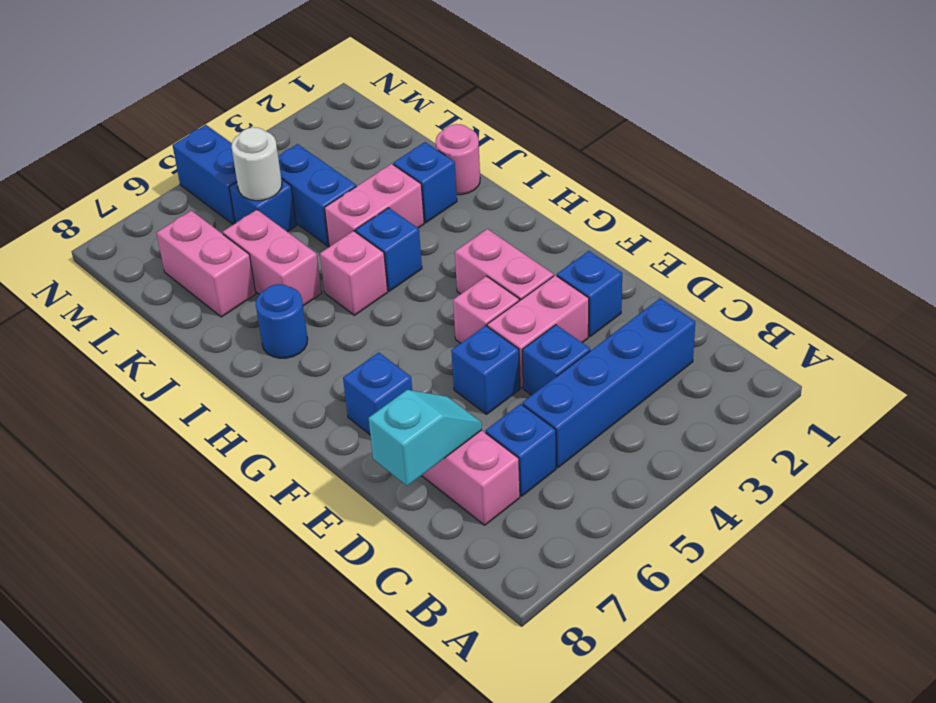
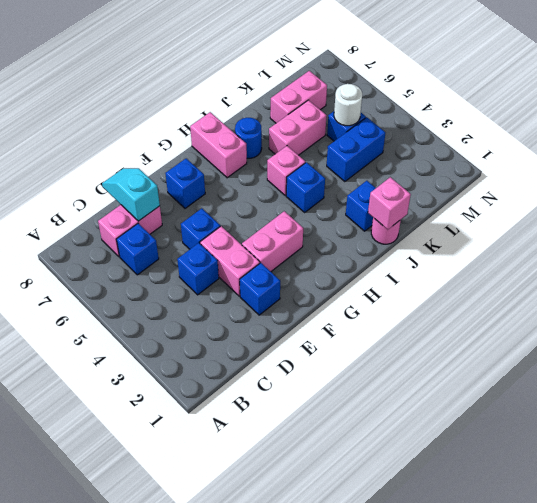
blue brick C2:C5 level 1 -> none
cyan slope D7:D8 level 2 top 8 -> cyan slope D7:D8 level 2 top 7
pink brick F4 level 1 -> pink brick J1 level 2
pink brick J3:J4 level 1 -> pink brick H7:H8 level 1
blue brick M5:N5 level 1 -> none

